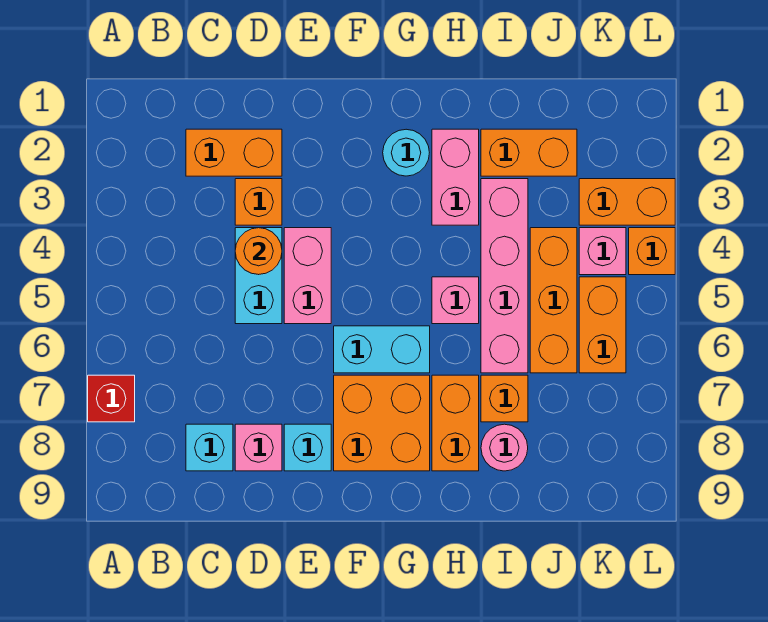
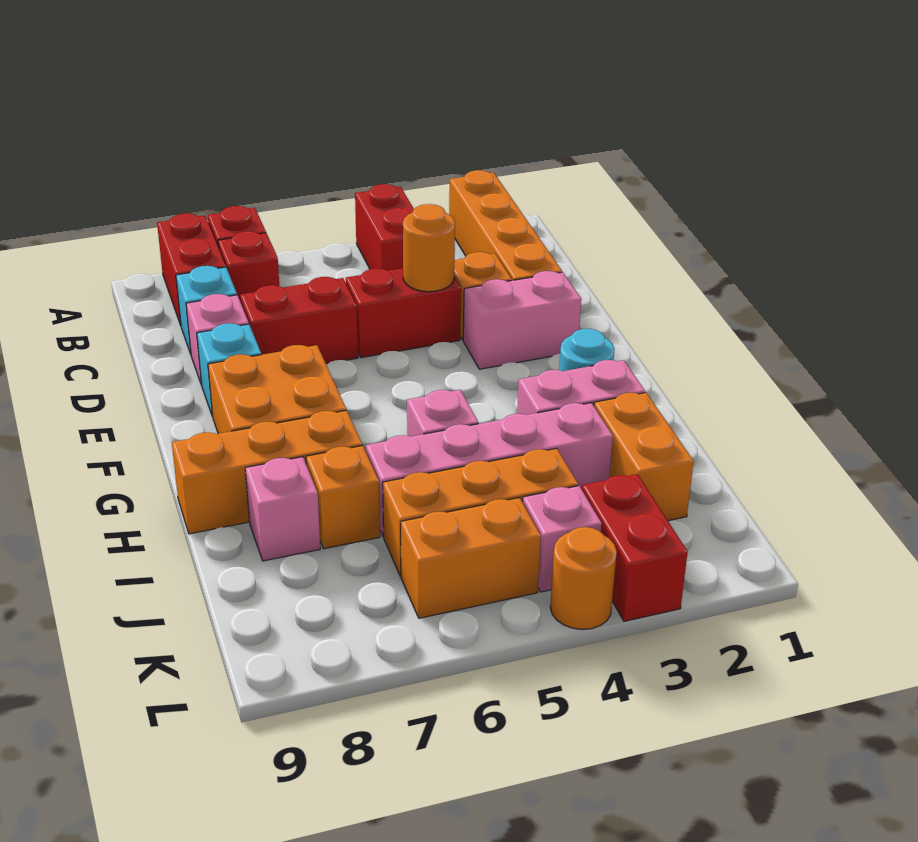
none -> red brick A4:B4 level 1
none -> red brick A8:B8 level 1
none -> red brick B7 level 1
orange brick C2:D2 level 1 -> orange brick A2:D2 level 1
cyan brick D4:D5 level 1 -> red brick D4:D5 level 1
none -> red brick D6:D7 level 1
pink brick E4:E5 level 1 -> pink brick E2:E3 level 1
cyan brick F6:G6 level 1 -> none
orange brick H7:H8 level 1 -> orange brick H7:H9 level 1
pink round brick I8 level 1 -> pink brick I8 level 1
orange brick K3:L3 level 1 -> red brick K3:L3 level 1
orange brick L4 level 1 -> orange round brick L4 level 1

